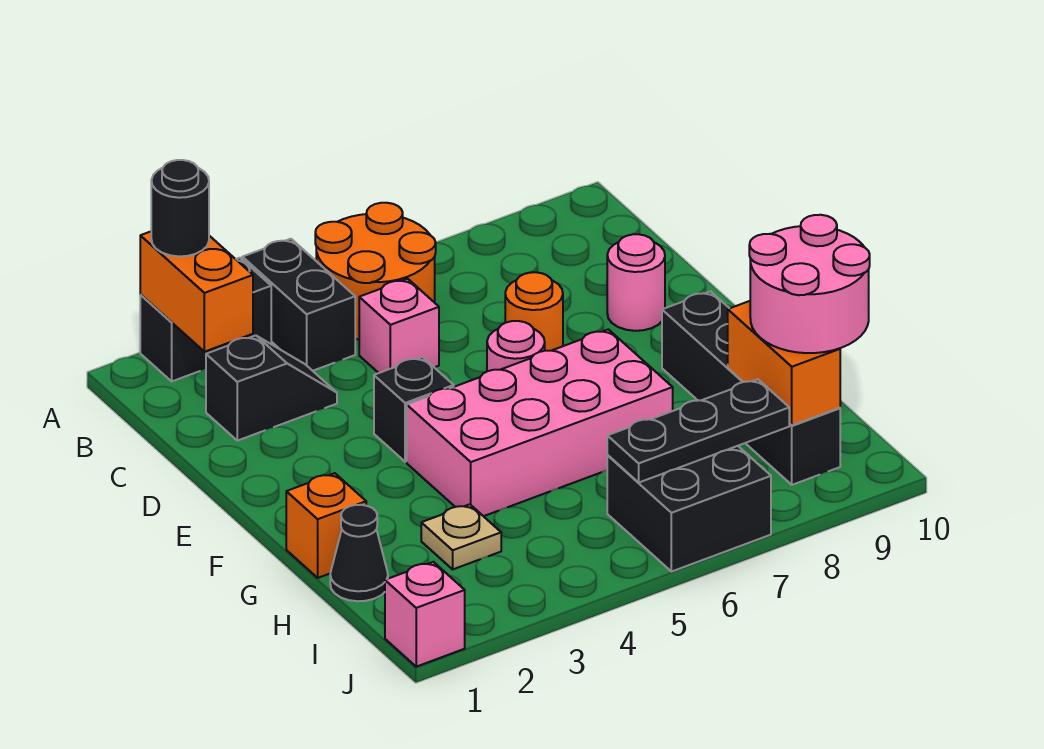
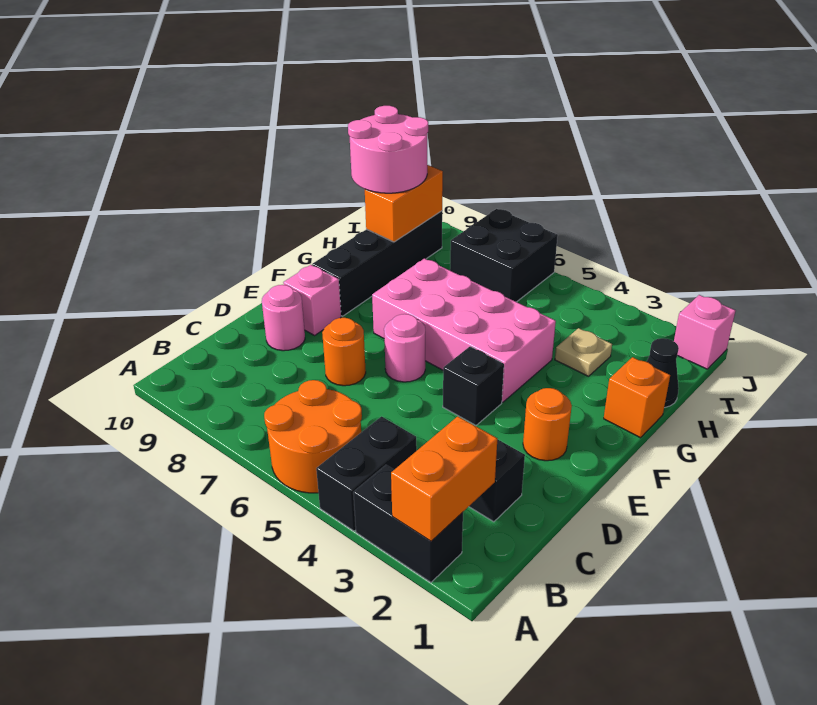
black round brick A2 level 3 -> none
pink brick C5 level 1 -> pink brick E9 level 1
none -> orange round brick E2 level 1
black plate I6:I8 level 2 -> none

